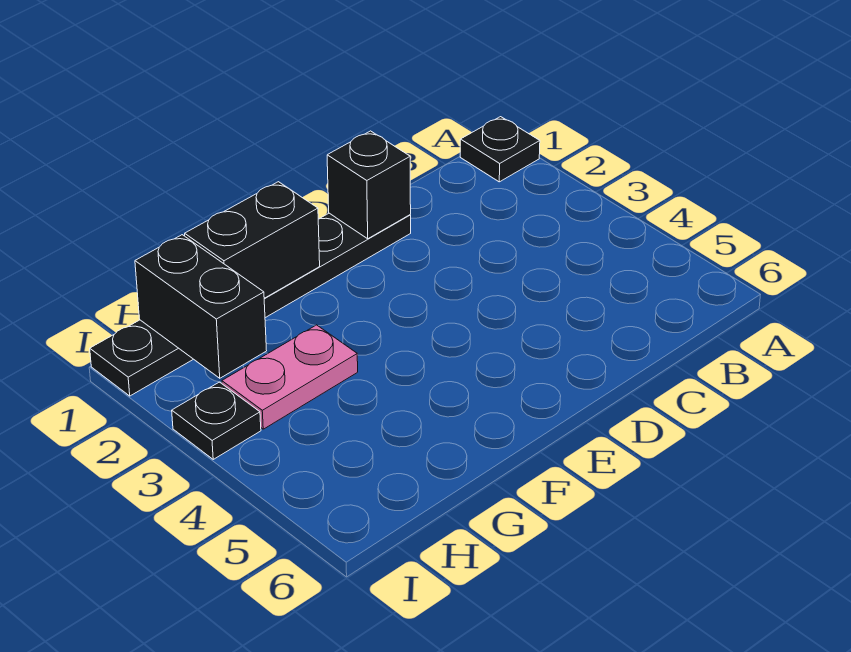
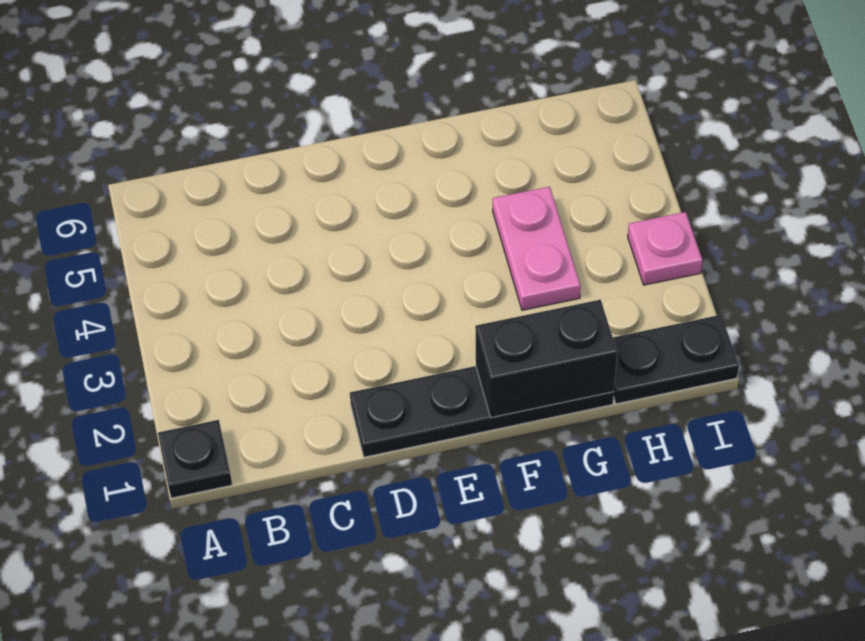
black brick D1 level 2 -> none
pink plate G3:H3 level 1 -> pink plate G3:G4 level 1
black brick H1:H2 level 2 -> none
black plate I3 level 1 -> pink plate I3 level 1

